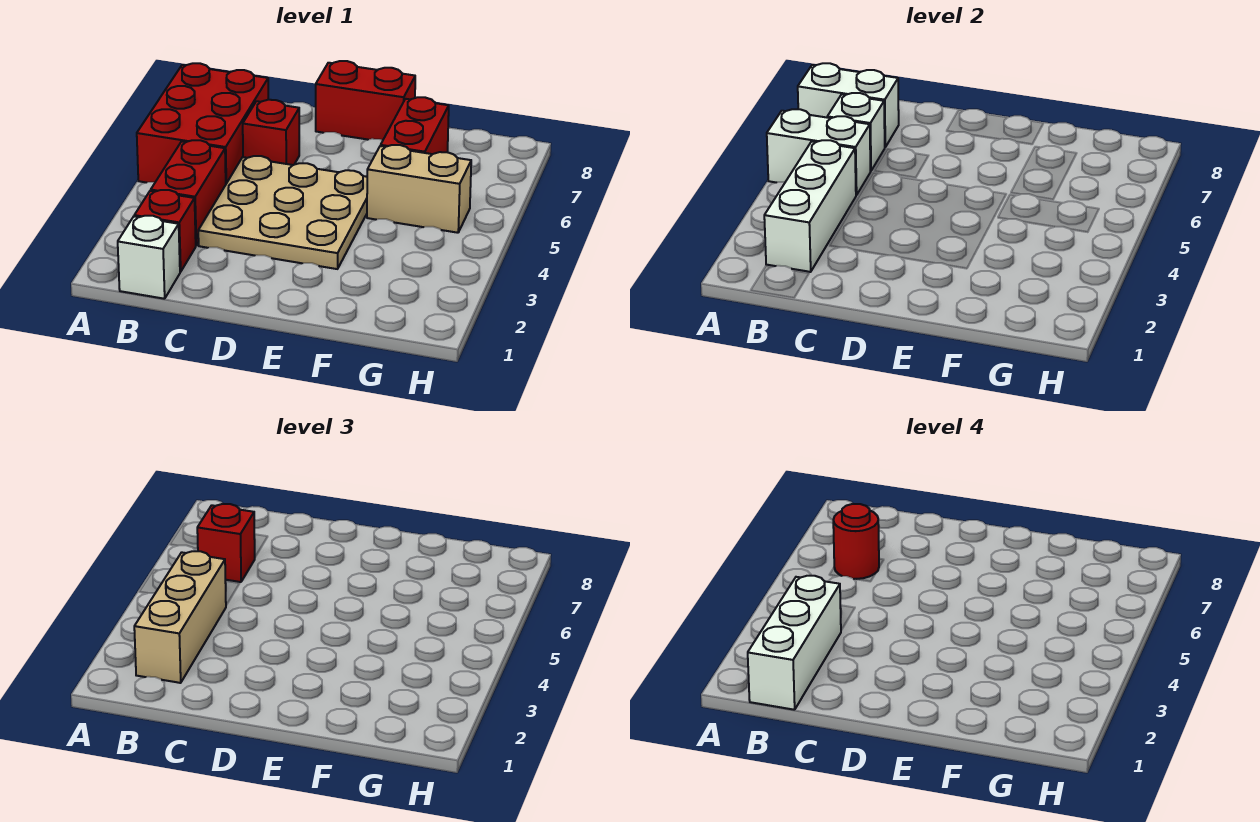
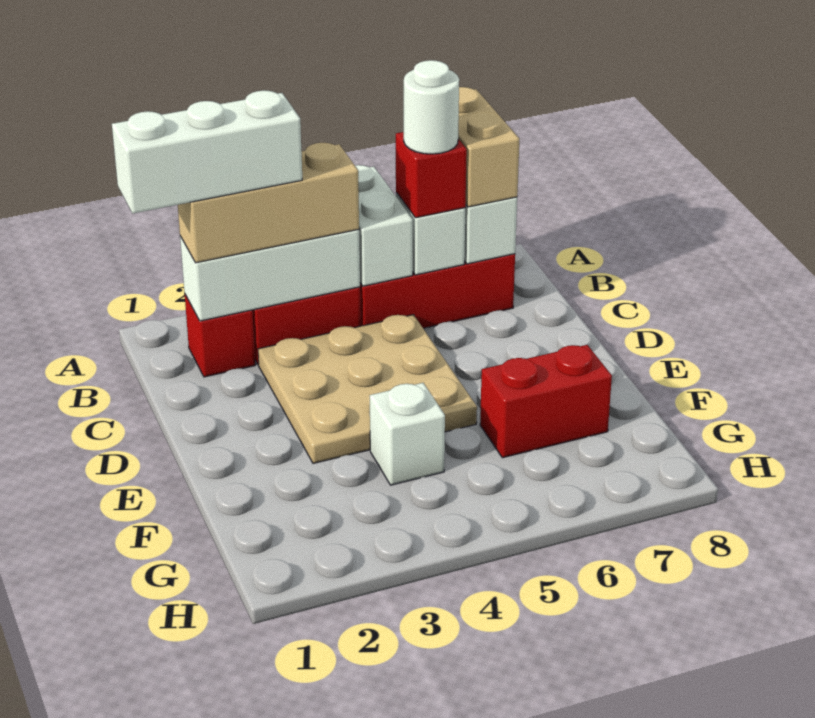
white brick B1 level 1 -> white brick F4 level 1
red round brick B6 level 4 -> white round brick B6 level 4
red brick C6 level 1 -> none
red brick D8:E8 level 1 -> none
tan brick F5:G5 level 1 -> tan brick A7:B7 level 3

